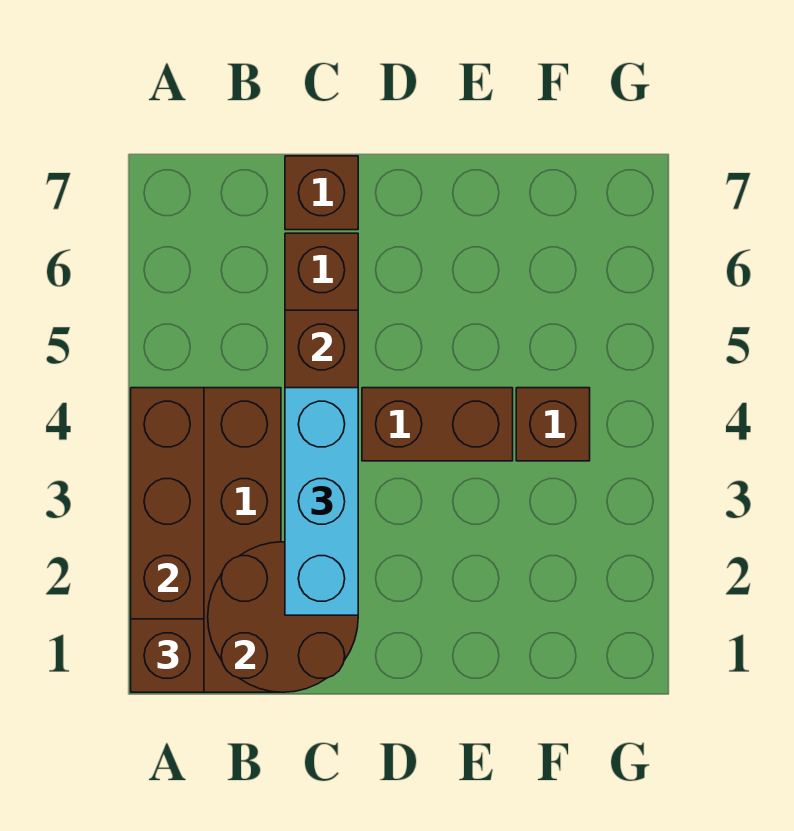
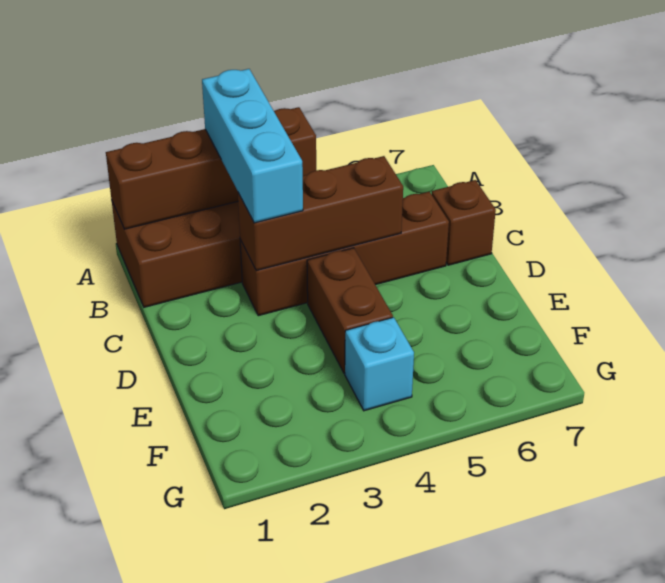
brown brick A1 level 3 -> none
brown round brick B1:C2 level 2 -> none
cyan brick C2:C4 level 3 -> cyan brick A3:C3 level 3
brown brick F4 level 1 -> cyan brick F4 level 1

